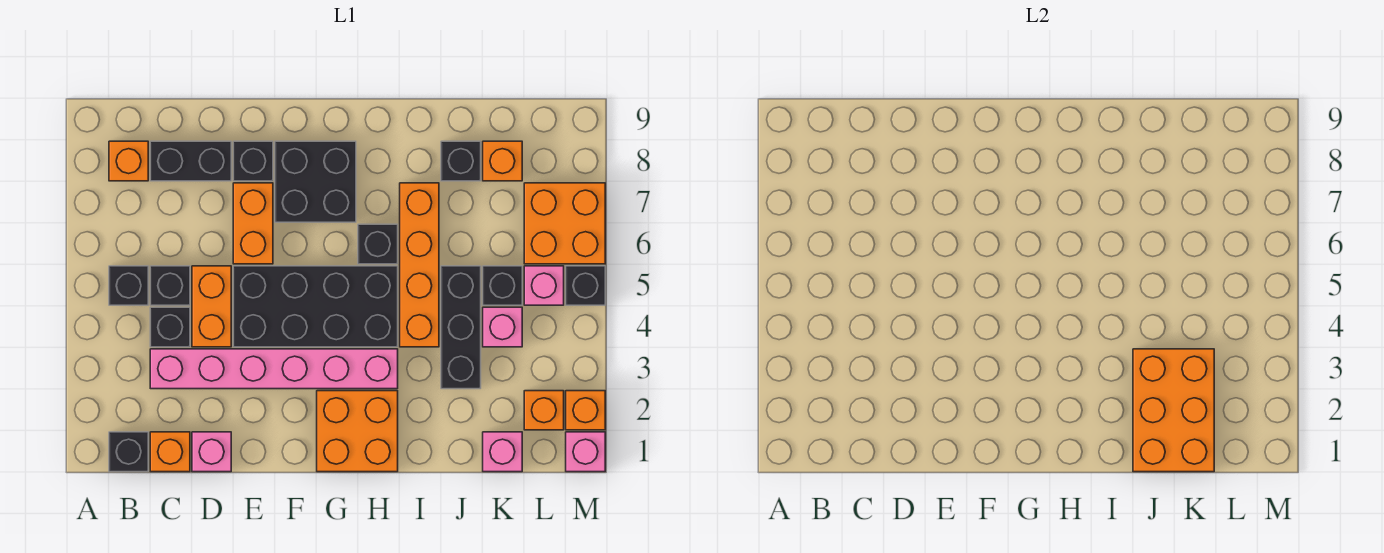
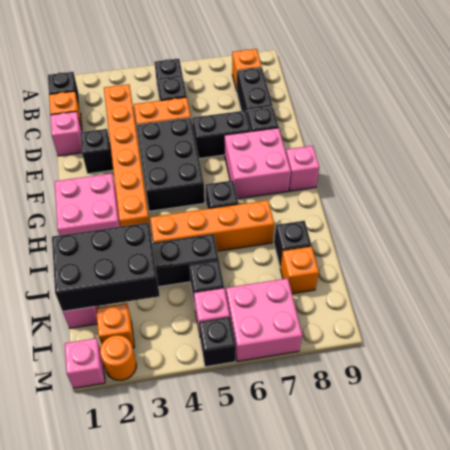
pink brick C3:H3 level 1 -> orange brick C3:H3 level 1
black brick C4 level 1 -> black brick E2 level 1
black brick E4:H5 level 1 -> black brick E4:G5 level 1
orange brick E6:E7 level 1 -> black brick E6:E7 level 1
black brick F7:G8 level 1 -> pink brick F7:G8 level 1
orange brick G1:H2 level 1 -> pink brick G1:H2 level 1
orange brick J1:K3 level 2 -> black brick J1:K3 level 2
pink brick K4 level 1 -> pink brick G9 level 1
orange brick L6:M7 level 1 -> pink brick L6:M7 level 1
orange brick M2 level 1 -> orange round brick M2 level 1

